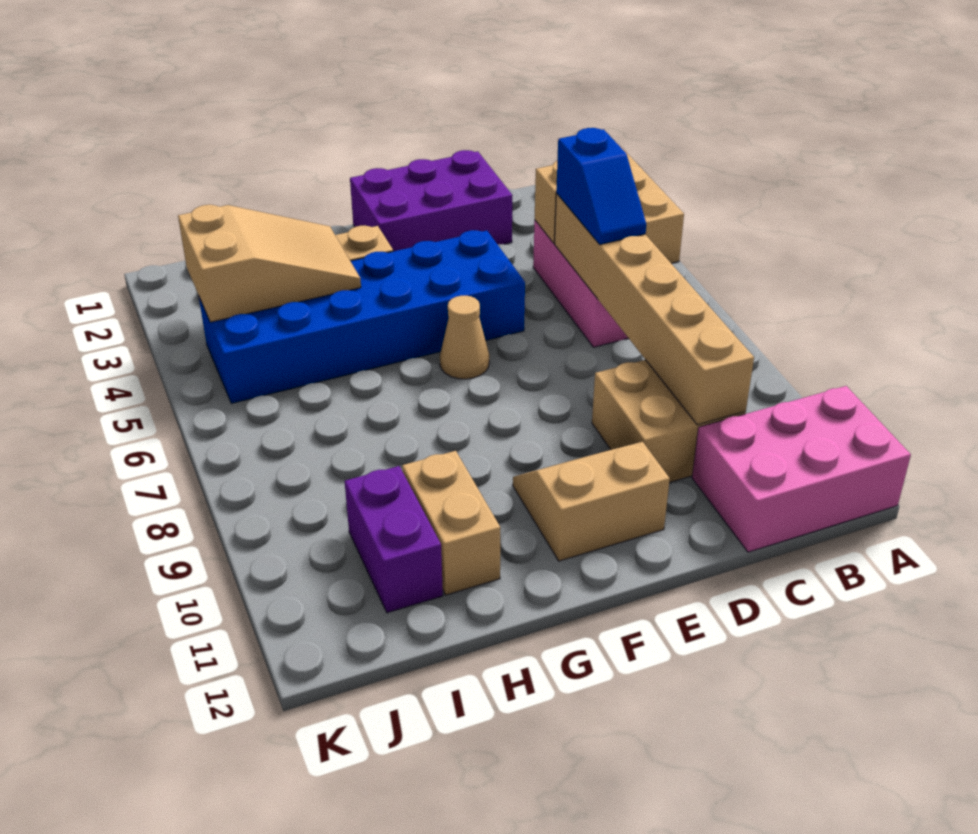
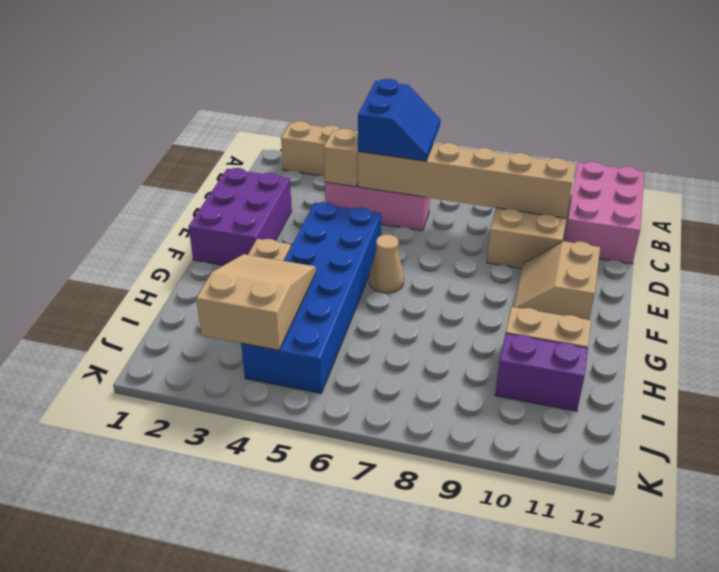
blue slope C5:C6 level 3 top 5 -> blue slope B5:C6 level 3 top 5

